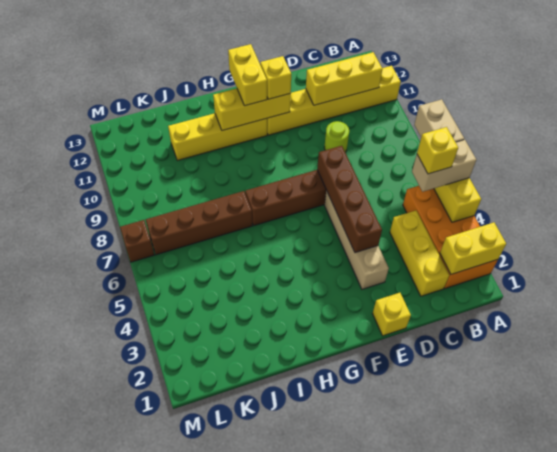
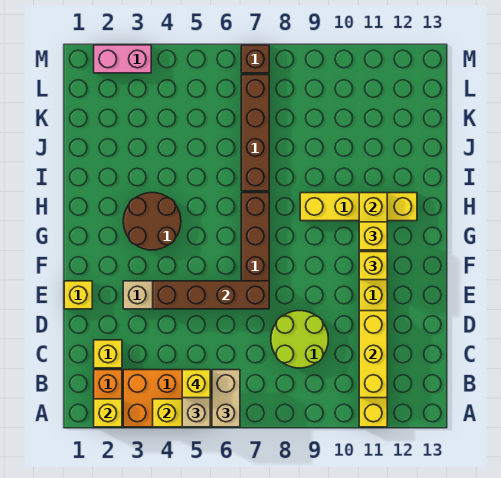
yellow brick A2:B2 level 2 -> yellow brick A2 level 2
tan brick A6:A7 level 3 -> tan brick A6:B6 level 3
yellow brick C2:C4 level 1 -> yellow brick C2 level 1
lime round brick D9 level 1 -> lime round brick C8:D9 level 1
none -> brown round brick G3:H4 level 1
yellow brick G11:J11 level 1 -> yellow brick H9:H12 level 1
yellow brick G11:G12 level 3 -> yellow brick G11 level 3
none -> pink brick M2:M3 level 1

